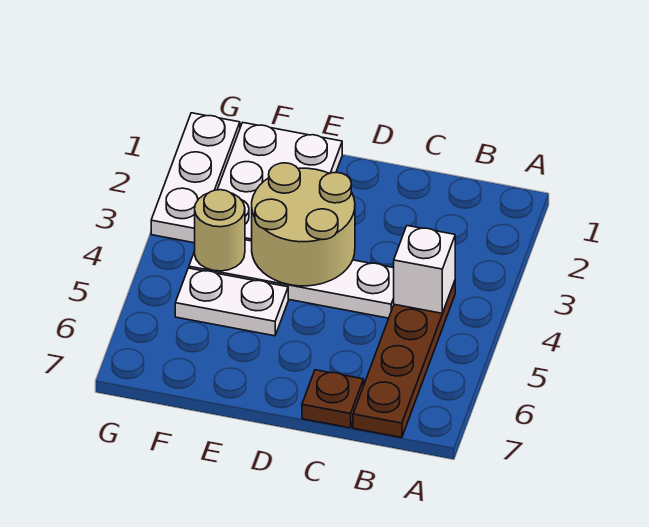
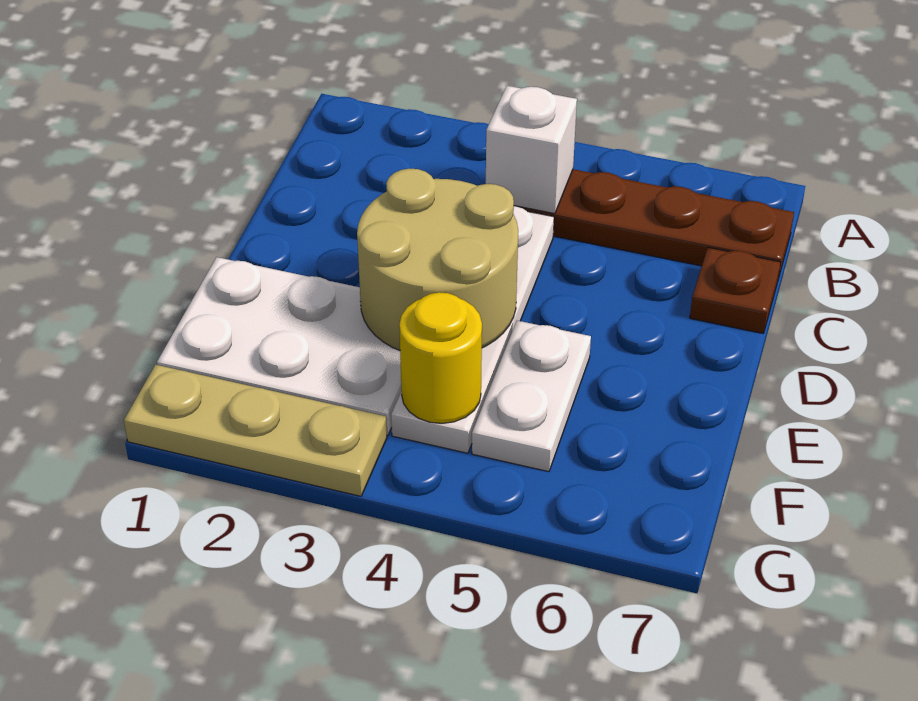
tan round brick F4 level 2 -> yellow round brick F4 level 2
white plate G1:G3 level 1 -> tan plate G1:G3 level 1

